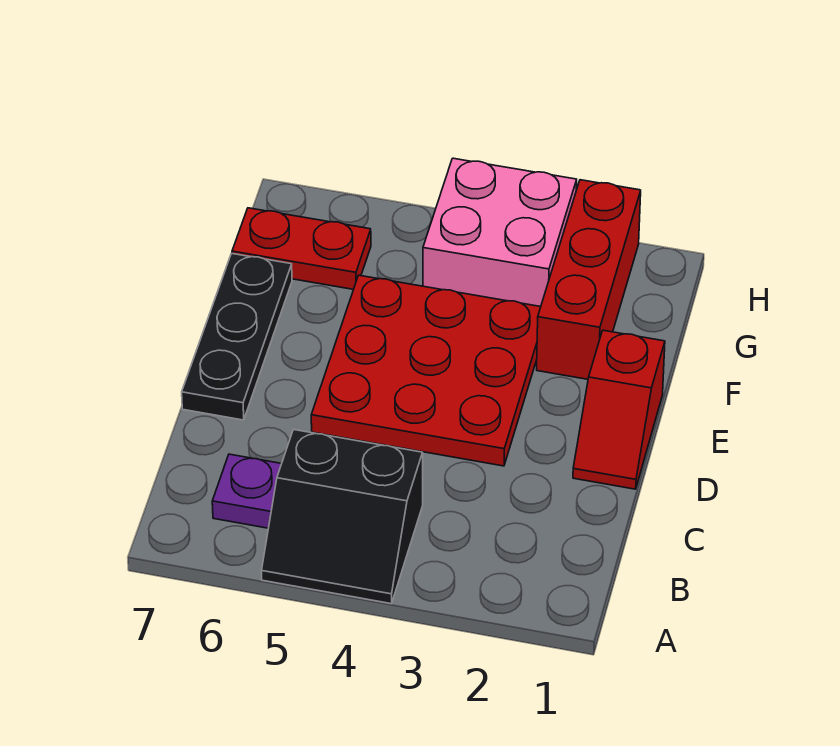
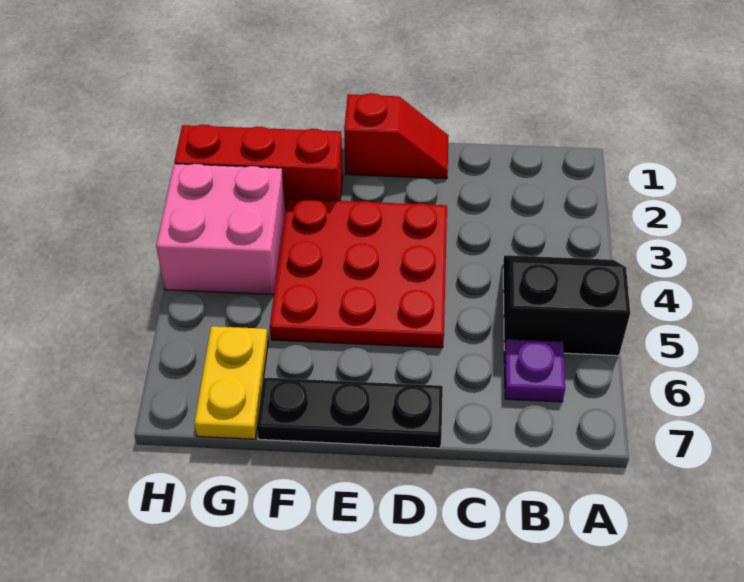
black slope A4:B5 level 1 top B -> black slope A4:B5 level 1 top 5
red plate G6:G7 level 1 -> yellow plate G6:G7 level 1

